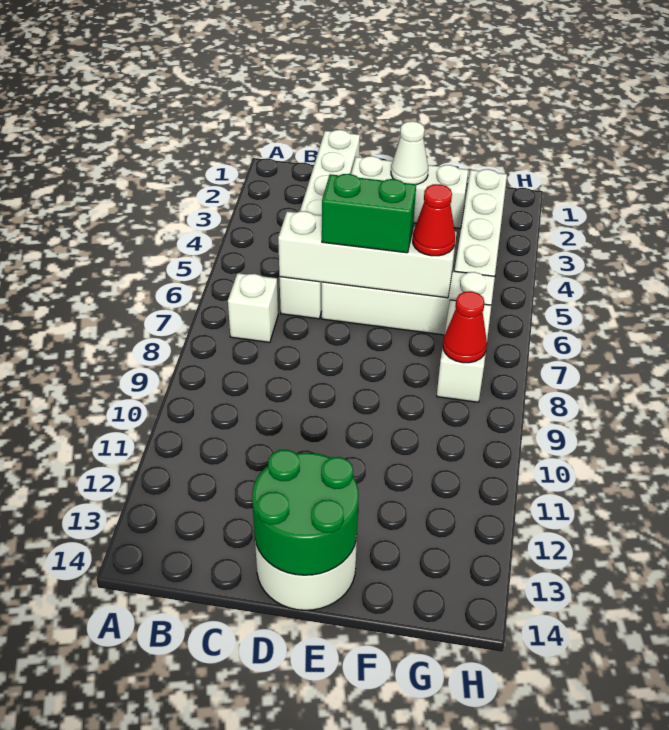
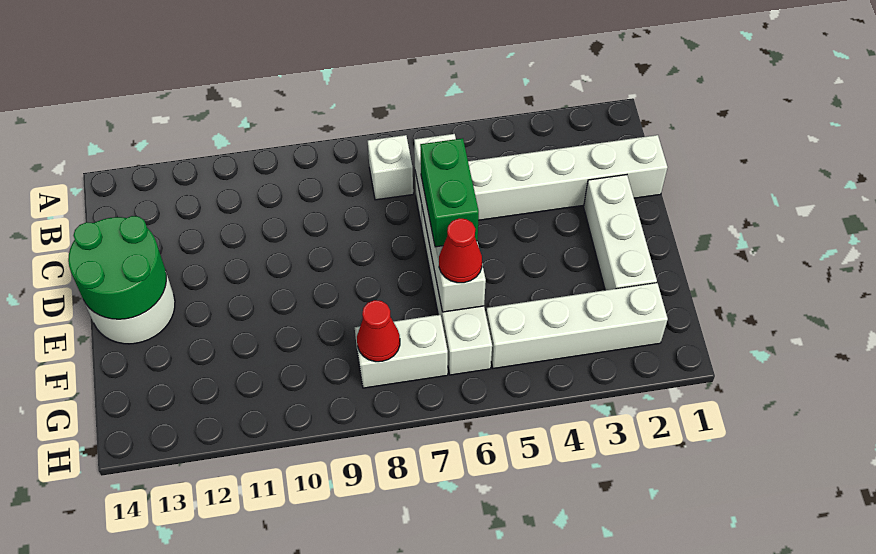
white cone E2 level 2 -> none

